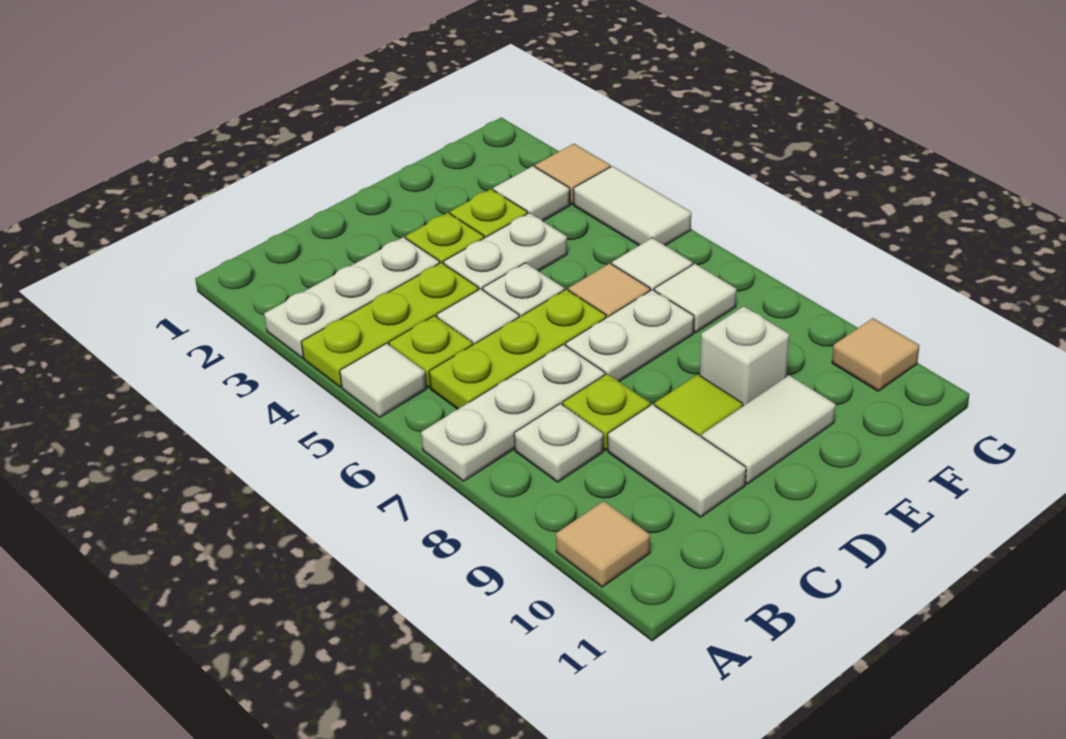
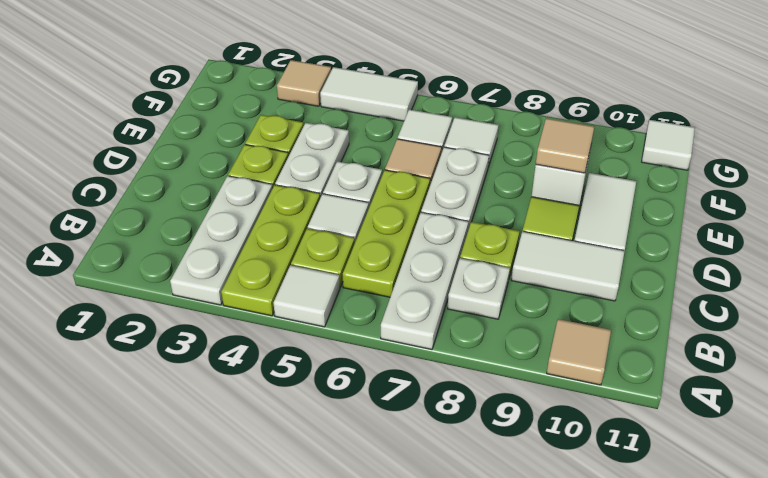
white tile F3 level 1 -> white tile G11 level 1
tan tile G10 level 1 -> tan tile E9 level 2

